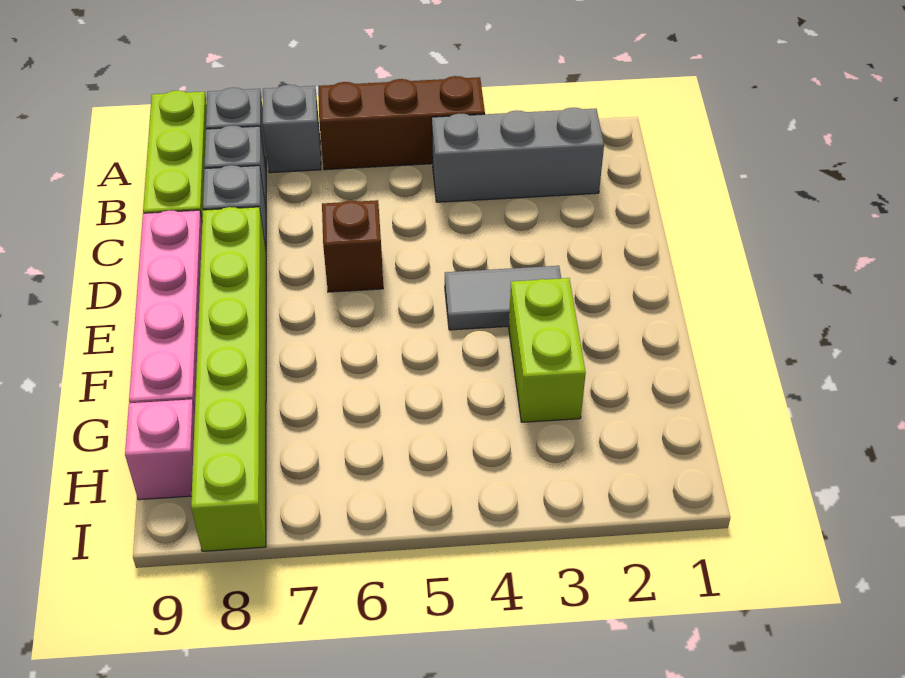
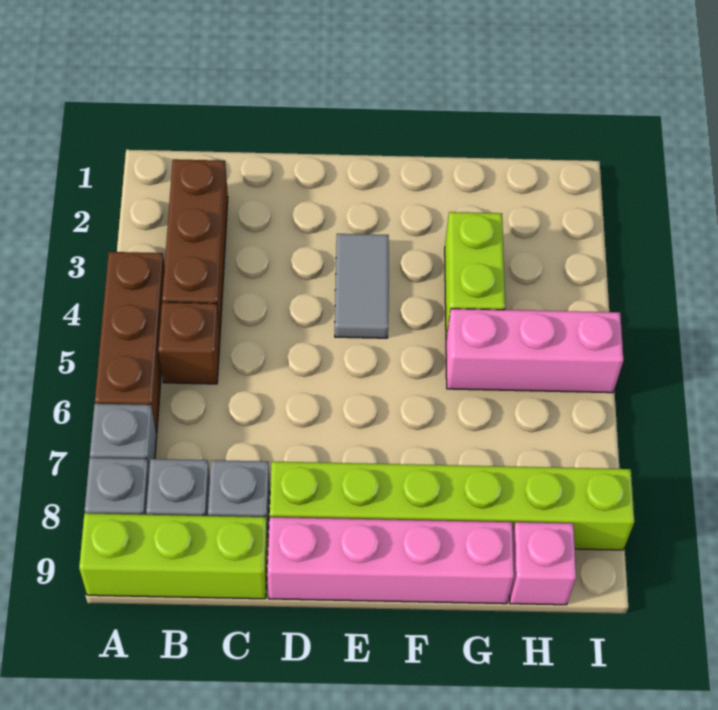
grey brick B2:B4 level 1 -> brown brick B2:B4 level 1
brown brick D6 level 1 -> brown brick B5 level 1
lime brick F3:G3 level 1 -> lime brick G3:G4 level 1
none -> pink brick G5:I5 level 1

